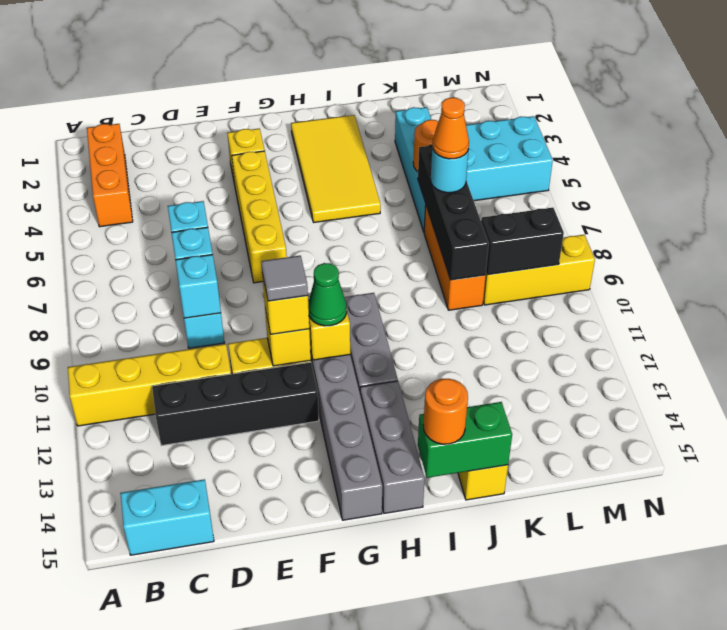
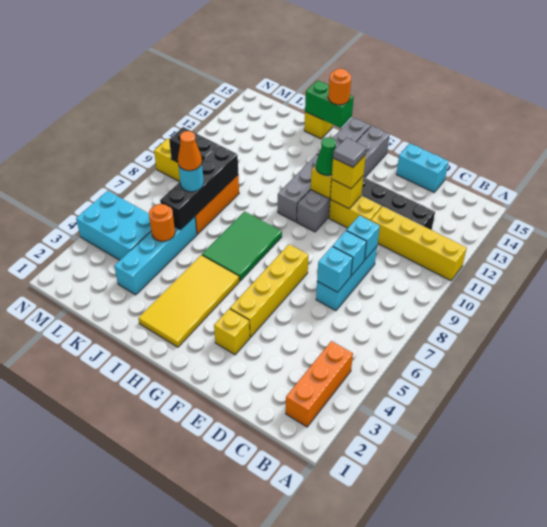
cyan brick B15:C15 level 1 -> cyan brick D15:E15 level 1
none -> green tile H6:I8 level 1

